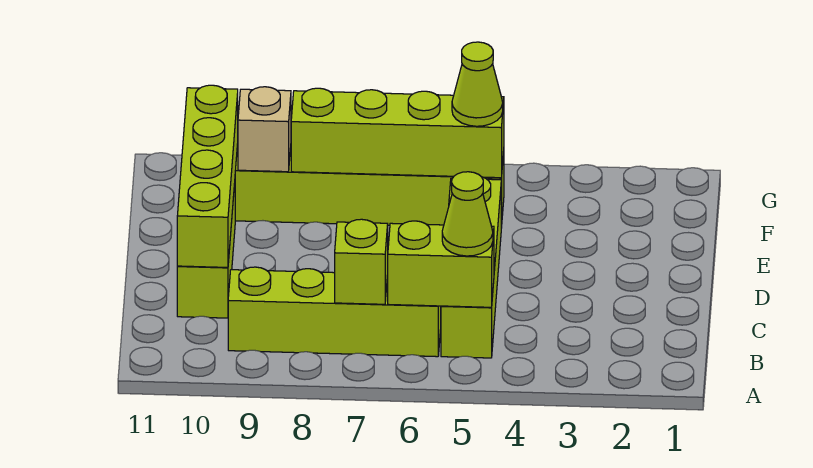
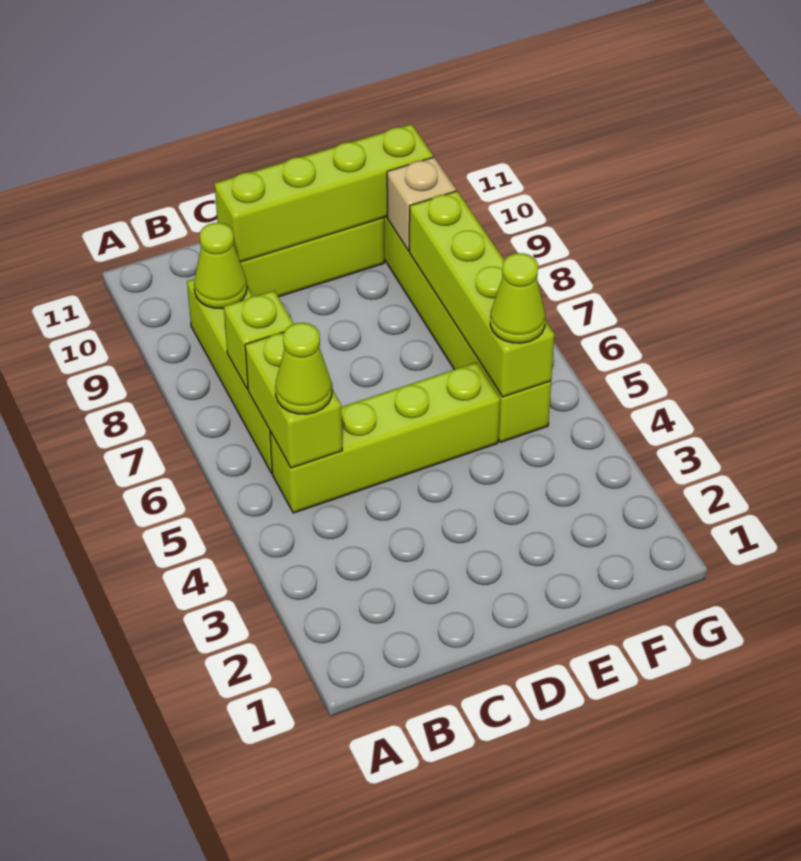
none -> lime cone B9 level 2

